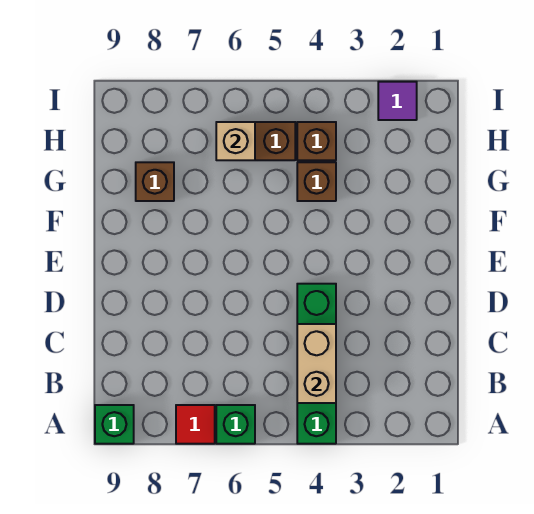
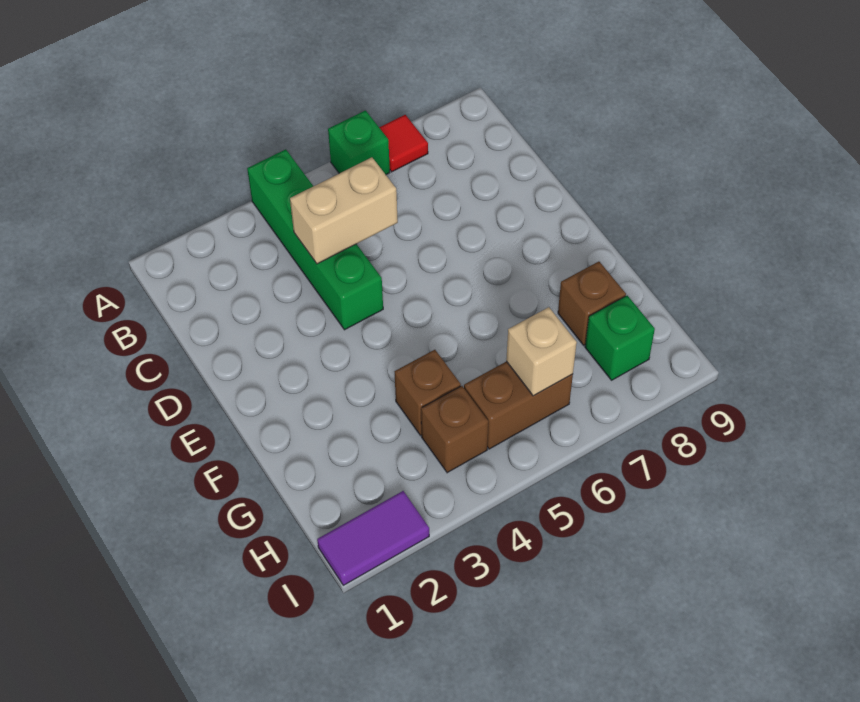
green brick A9 level 1 -> green brick H8 level 1
tan brick B4:C4 level 2 -> tan brick C4:C5 level 2
purple tile I2 level 1 -> purple tile I1:I2 level 1

